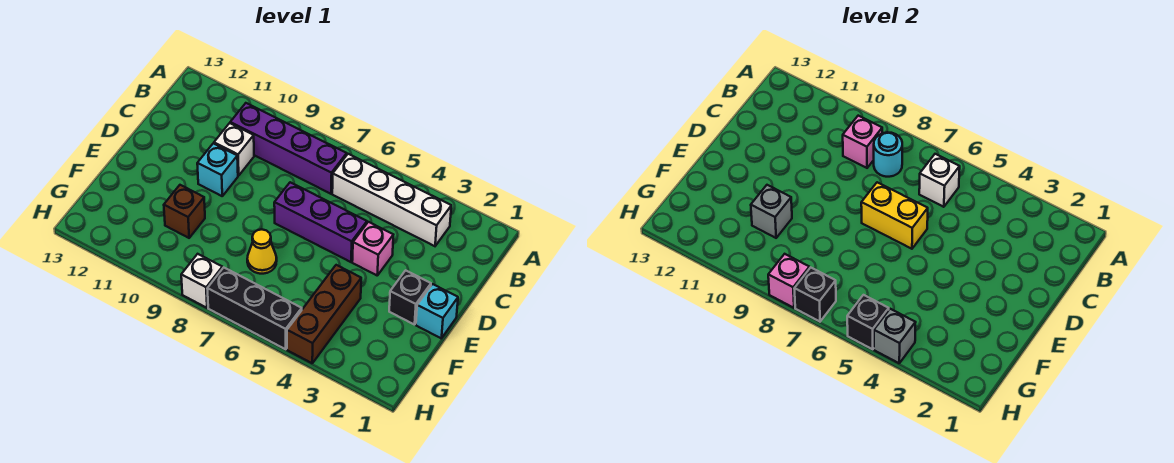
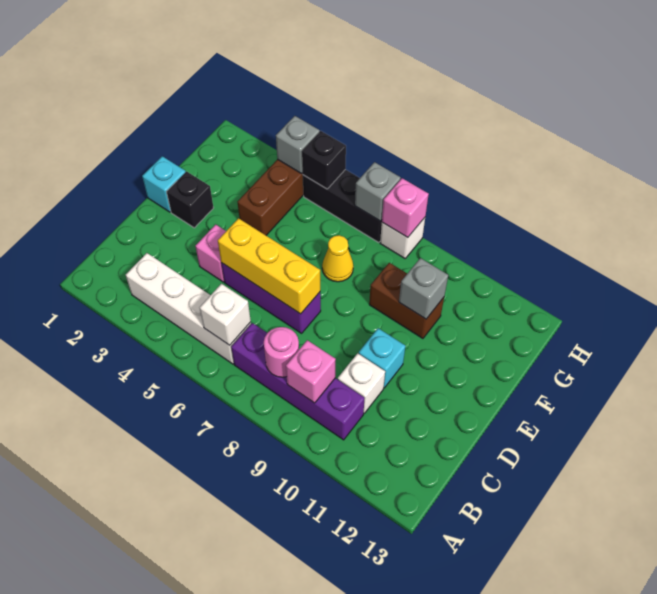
cyan round brick B8 level 2 -> pink round brick B8 level 2
yellow brick D6:D7 level 2 -> yellow brick D5:D7 level 2
brown brick F10 level 1 -> brown brick F9:F10 level 1
black brick H7 level 2 -> grey brick H7 level 2

